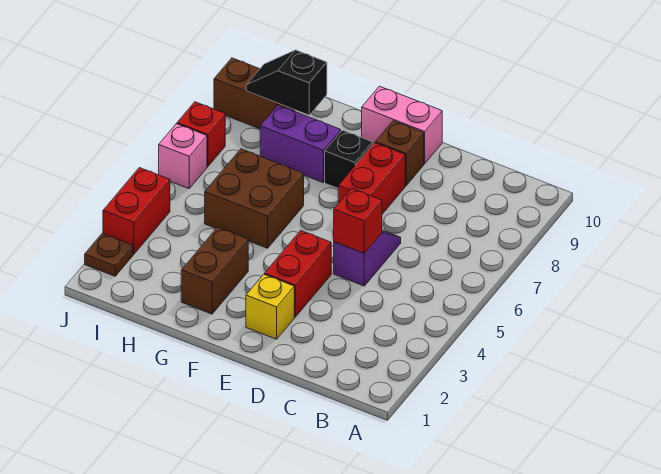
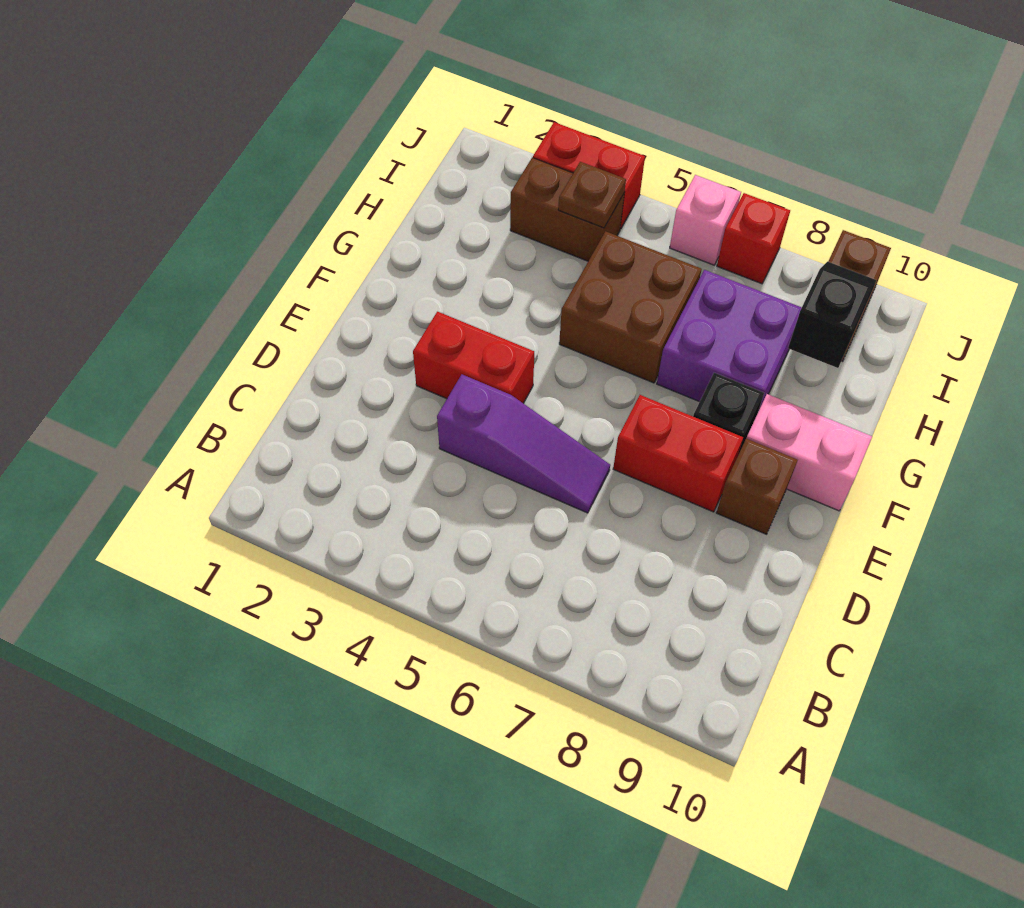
purple slope D5:D6 level 1 top 5 -> purple slope D4:D6 level 1 top 4
red brick D5 level 2 -> none
yellow brick E2 level 1 -> none
pink brick E10:F10 level 1 -> pink brick F9:F10 level 1
brown brick G2:G3 level 1 -> brown brick I3:I4 level 1
purple brick G8:H8 level 1 -> purple brick G7:H8 level 1
brown plate J2 level 1 -> brown plate I4 level 2

